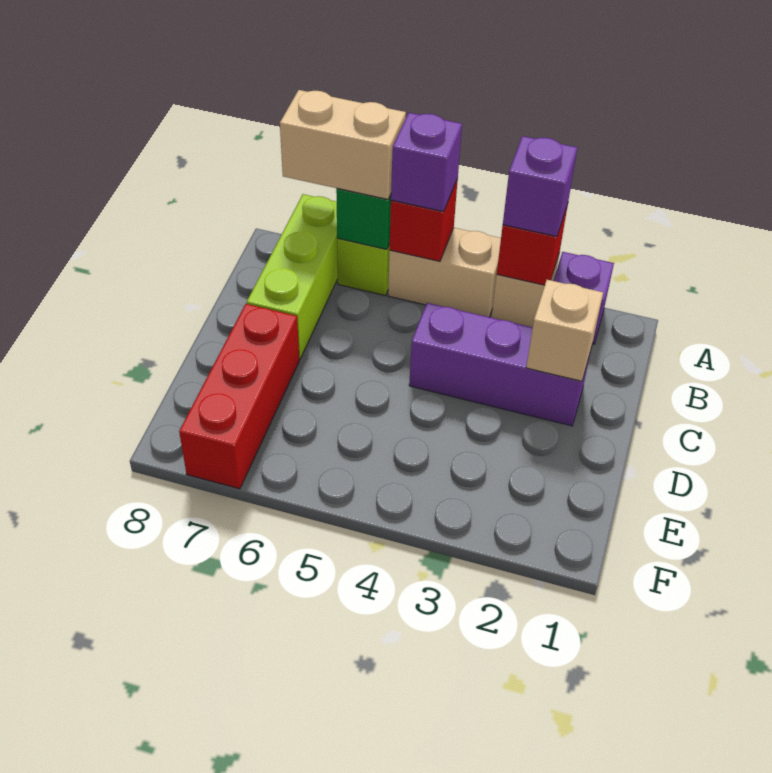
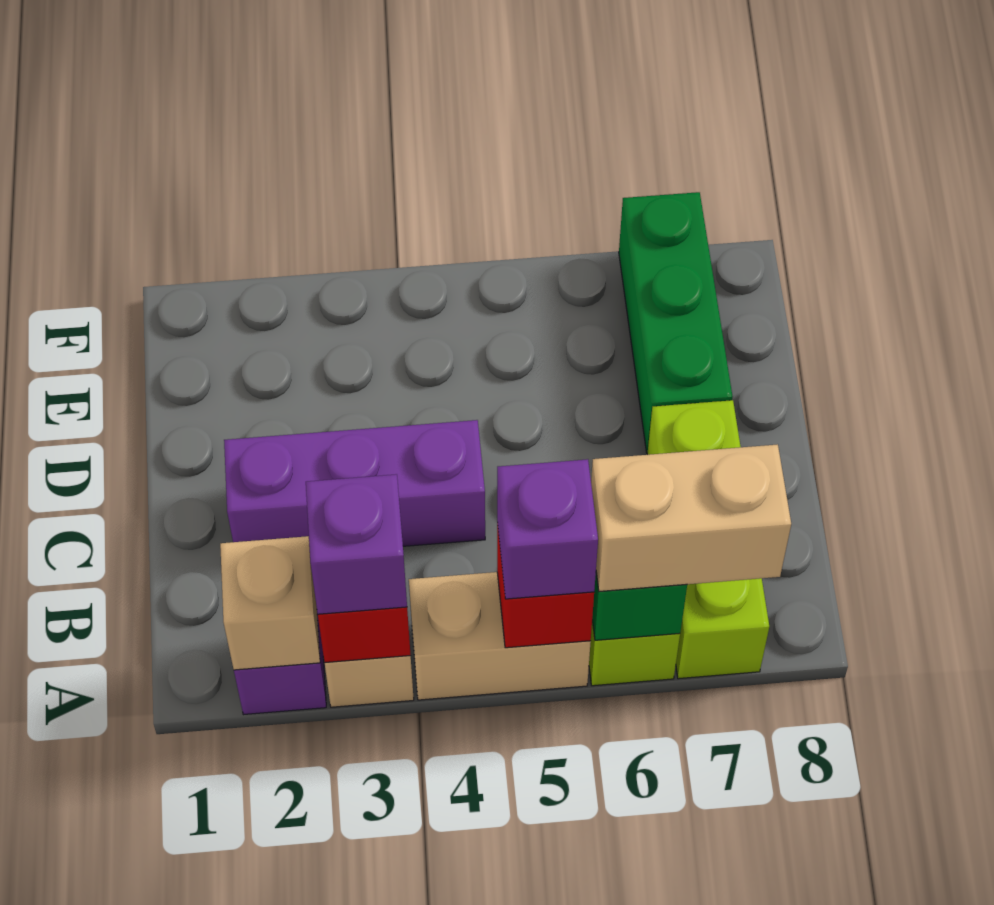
tan brick C2 level 2 -> tan brick A2 level 2
red brick D7:F7 level 1 -> green brick D7:F7 level 1

